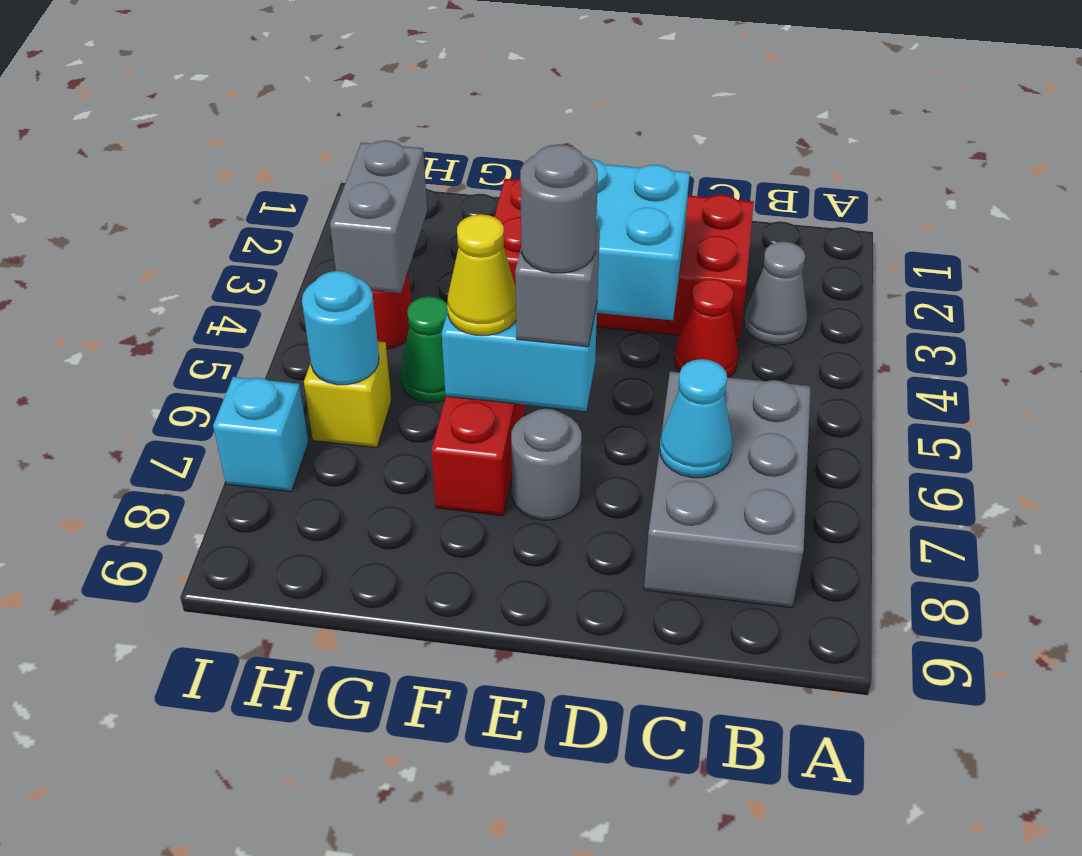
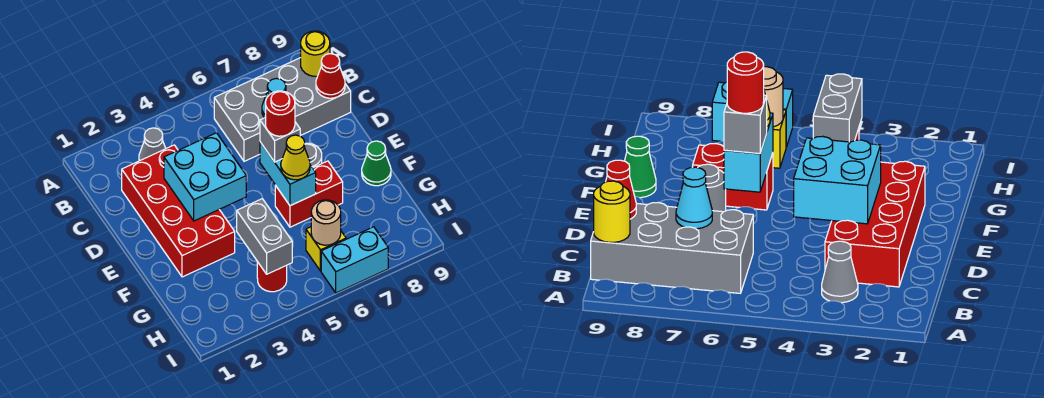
grey brick B6:C8 level 1 -> grey brick B6:C9 level 1
none -> yellow round brick B9 level 2
red cone C4 level 1 -> red cone C9 level 2
grey round brick E6 level 4 -> red round brick E6 level 4
green cone G5 level 1 -> green cone F9 level 1
grey brick H3:H4 level 2 -> grey brick G4:H4 level 2
cyan round brick H6 level 2 -> tan round brick H6 level 2
cyan brick I7 level 1 -> cyan brick I6:I7 level 1

